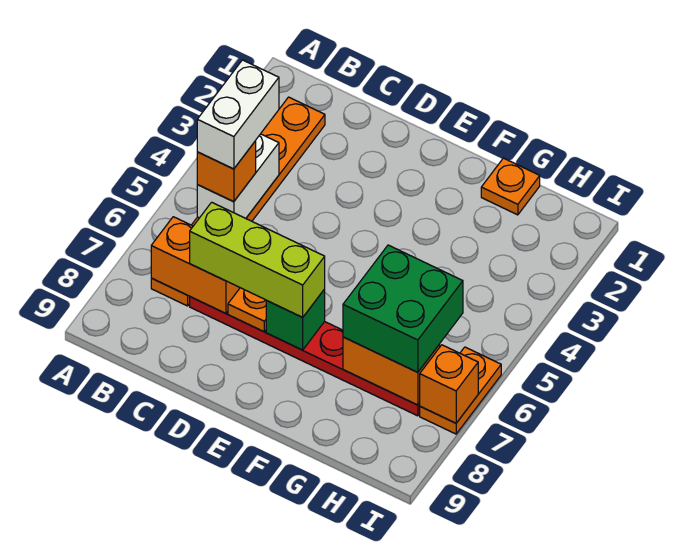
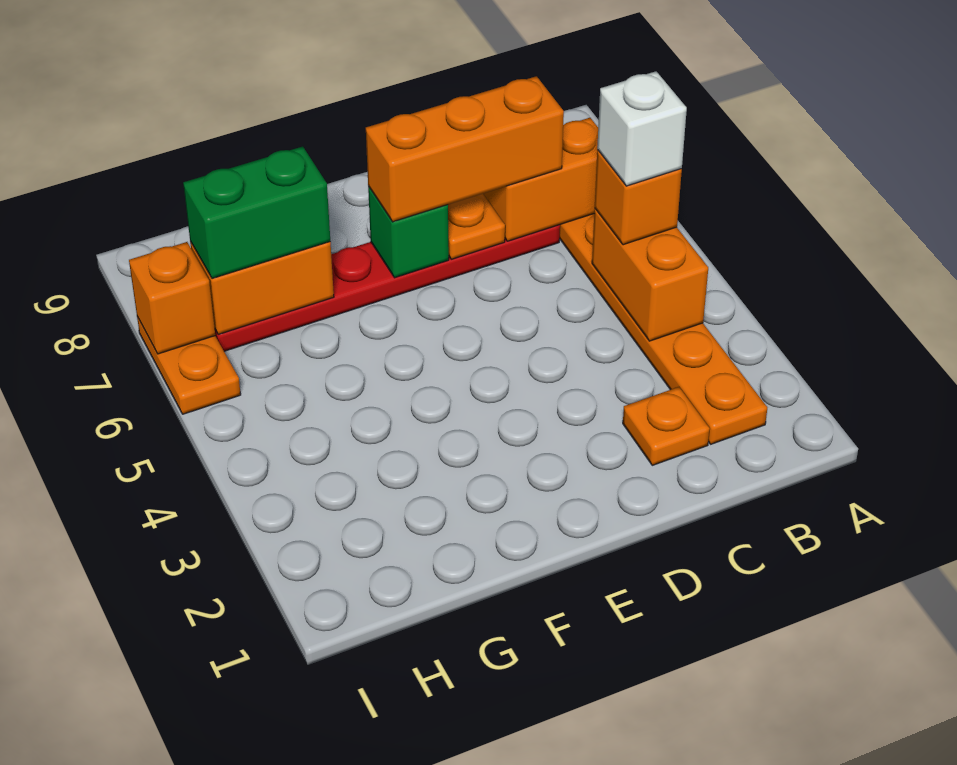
white brick B4:B5 level 2 -> orange brick B4:B5 level 2
white brick B4:B5 level 4 -> white brick B5 level 4
lime brick C7:E7 level 3 -> orange brick C7:E7 level 3
orange plate G1 level 1 -> orange plate C2 level 1
green brick G6:H7 level 3 -> green brick G7:H7 level 3

